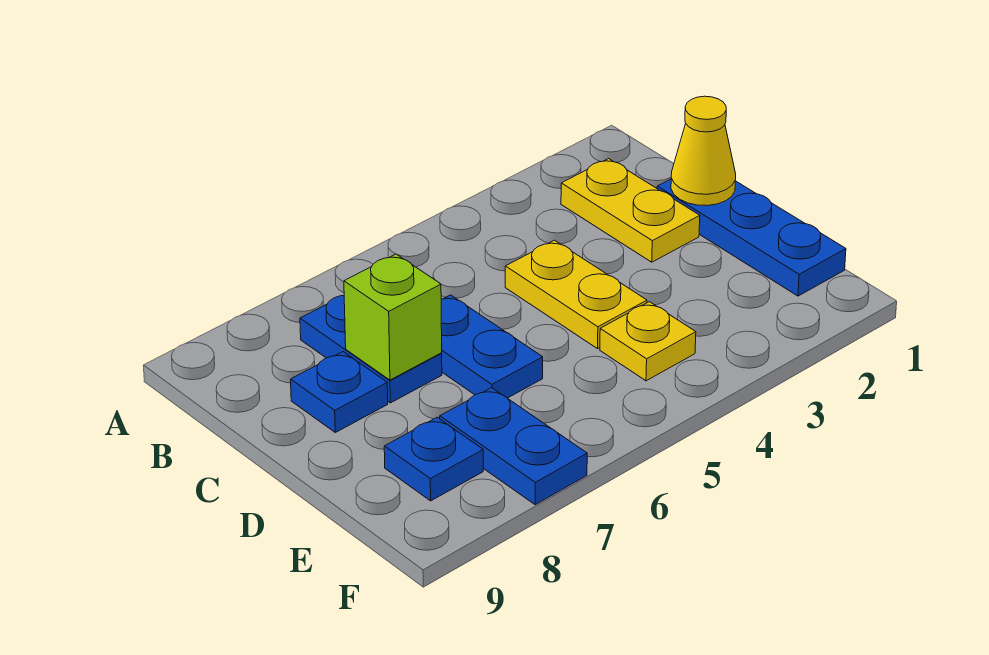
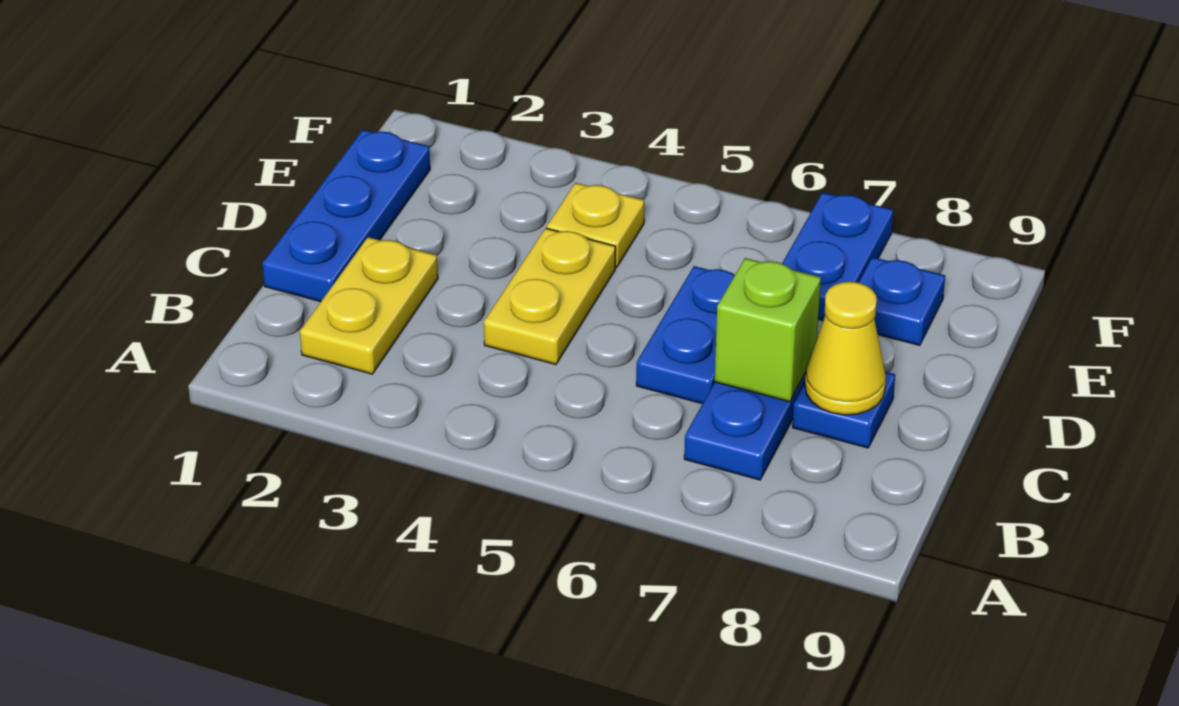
yellow cone C1 level 2 -> yellow cone C8 level 2

